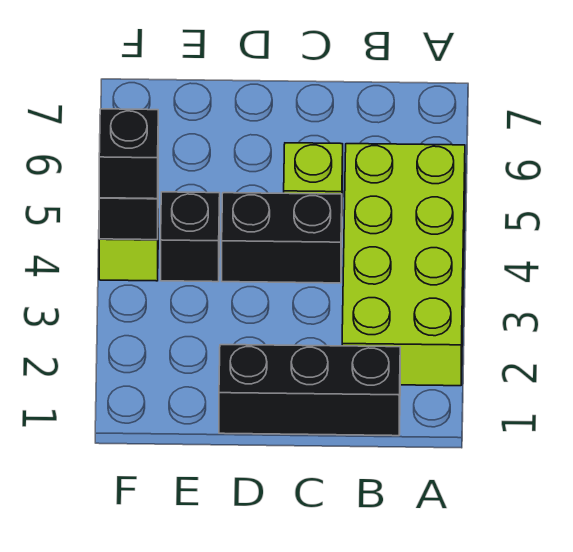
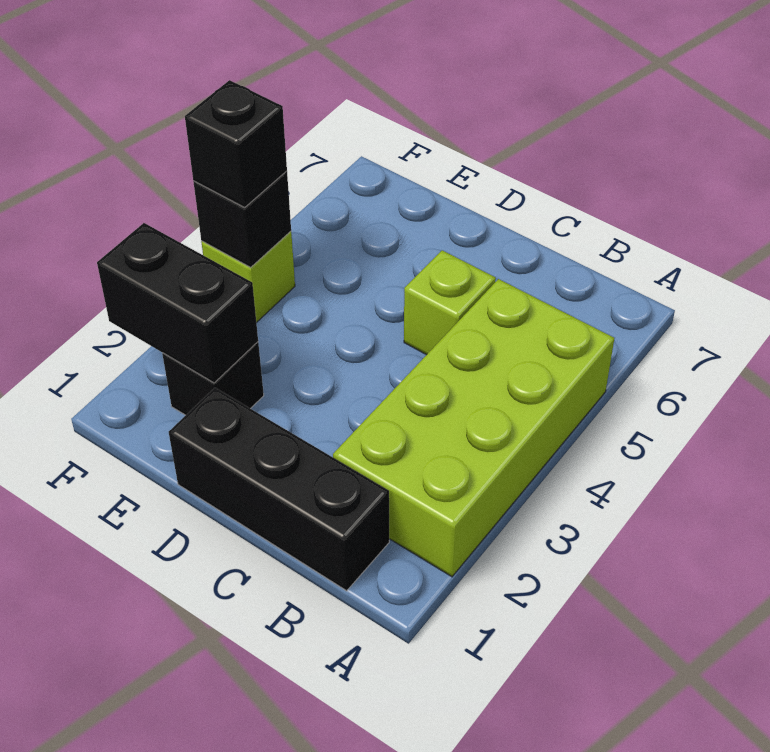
black brick C4:D4 level 1 -> black brick E2:F2 level 2
black brick E4 level 1 -> black brick E2 level 1

